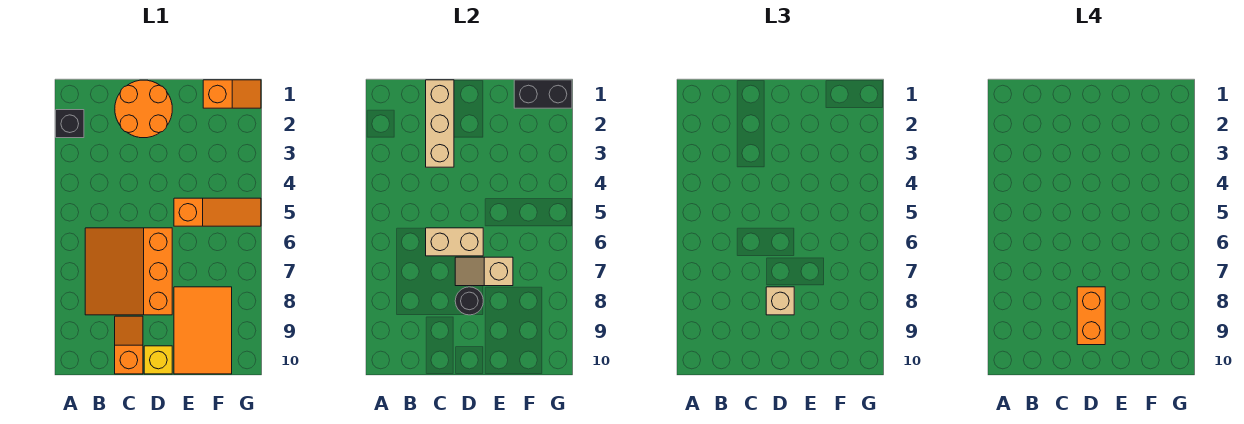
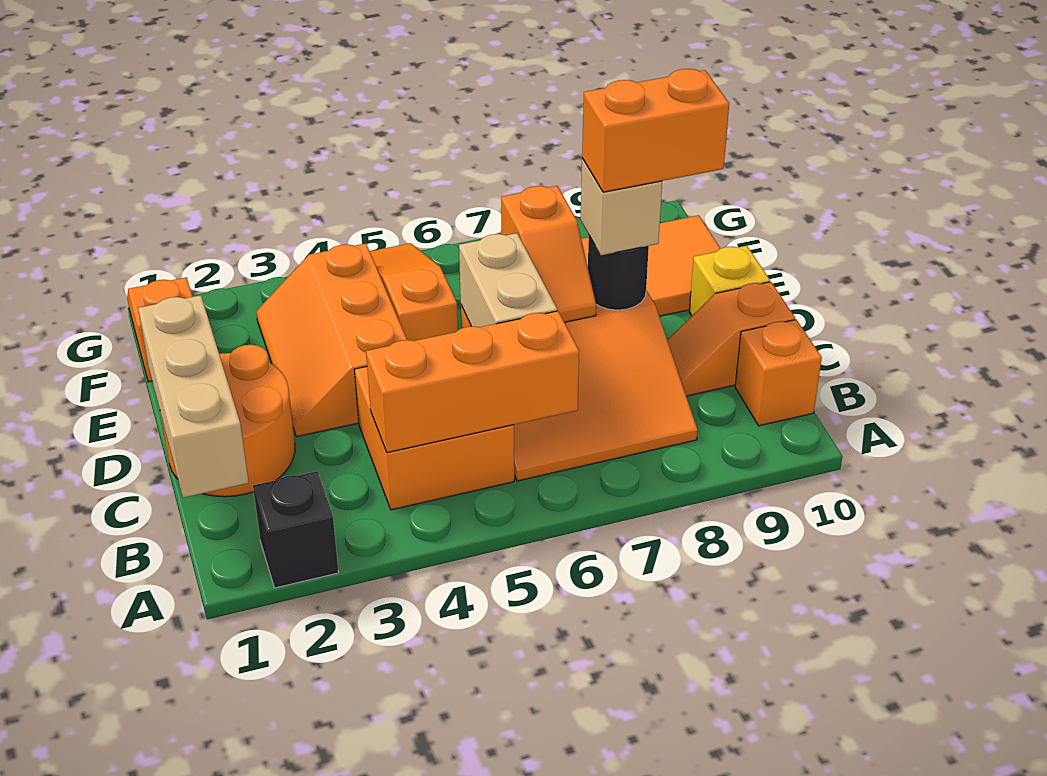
none -> orange brick B4:C5 level 1
none -> orange brick B4:B6 level 2
none -> orange brick B10 level 1
tan brick C1:C3 level 2 -> tan brick B1:D1 level 2
none -> orange slope D3:F4 level 1 top 4
tan slope D7:E7 level 2 top E -> orange slope D7:E7 level 2 top E
black brick F1:G1 level 2 -> none

